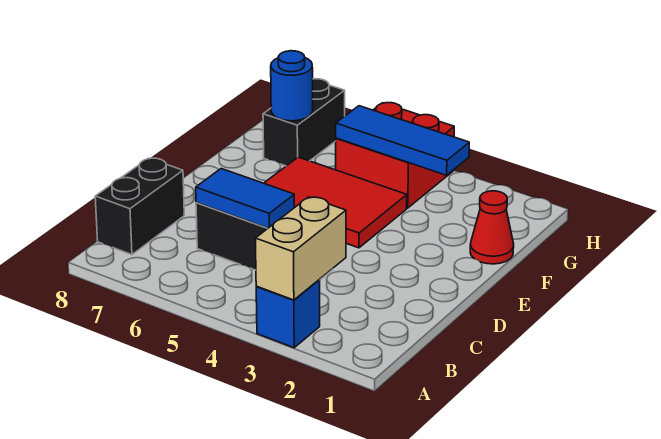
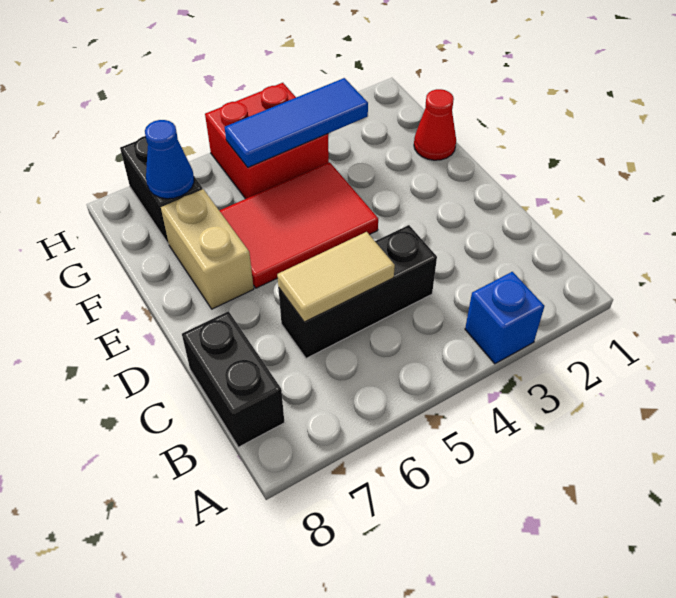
tan brick A3:B3 level 2 -> tan brick E7:F7 level 1
blue tile C5:C6 level 2 -> tan tile C5:C6 level 2
blue round brick G7 level 2 -> blue cone G7 level 2

